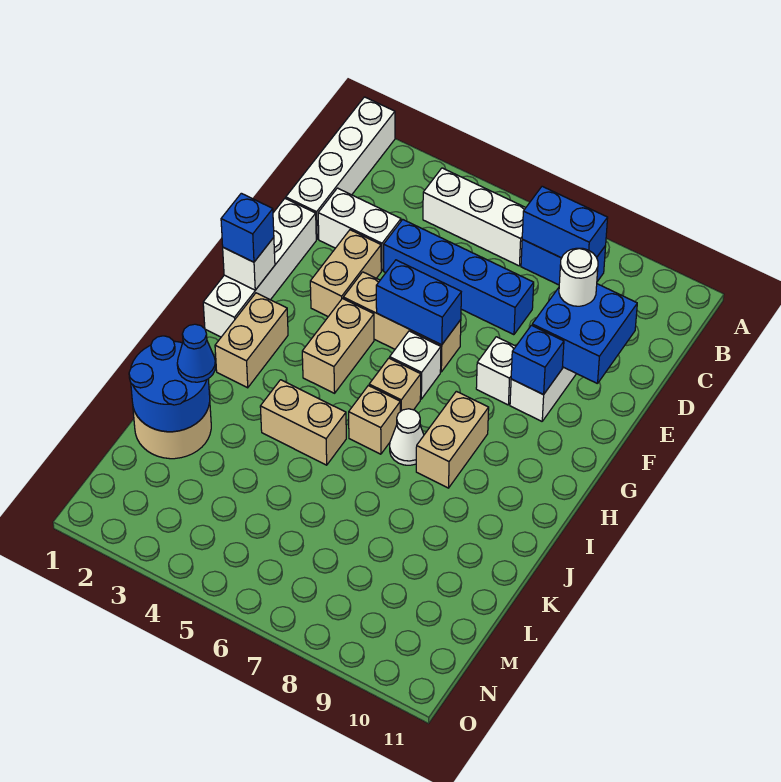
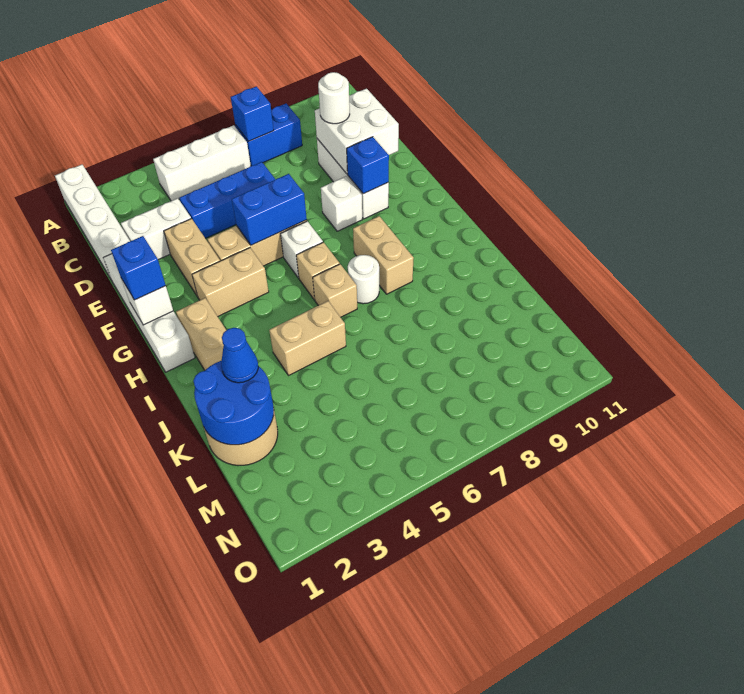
blue brick B7:B8 level 2 -> blue brick B7 level 2
blue brick D4:D7 level 1 -> blue brick D4:D6 level 1
blue brick D9:E10 level 2 -> white brick D9:E10 level 2
tan brick G4:H4 level 1 -> tan brick G3:G4 level 1
white cone I7 level 1 -> white round brick I7 level 1

